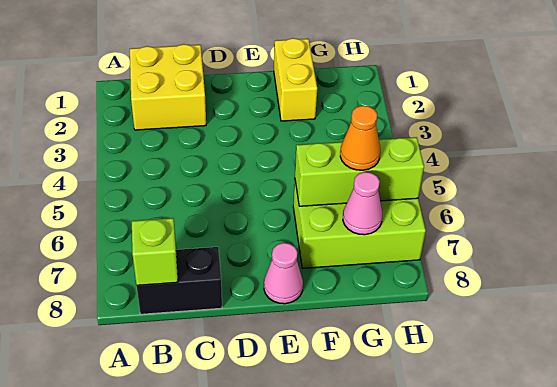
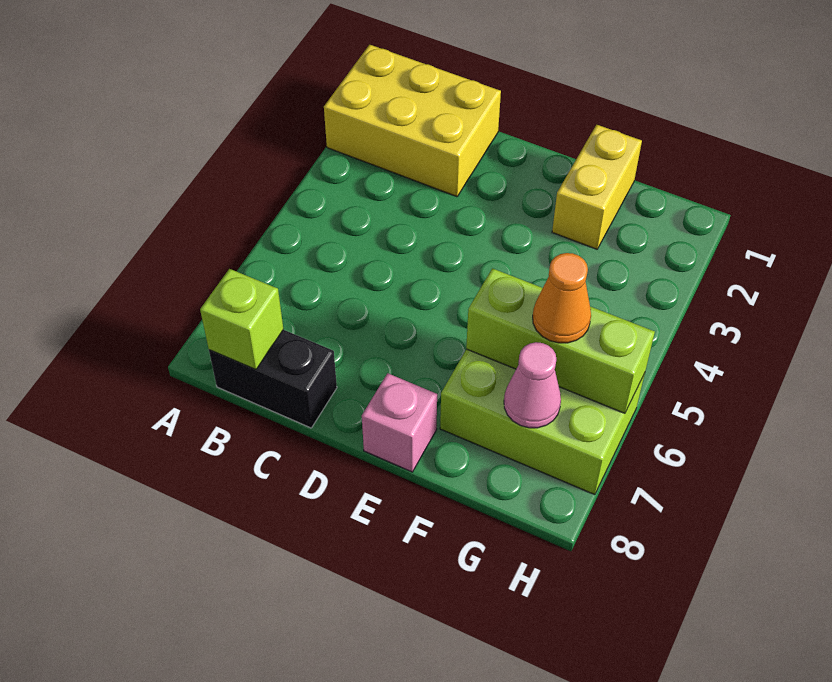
yellow brick B1:C2 level 1 -> yellow brick A1:C2 level 1
pink cone E8 level 1 -> pink brick E8 level 1

